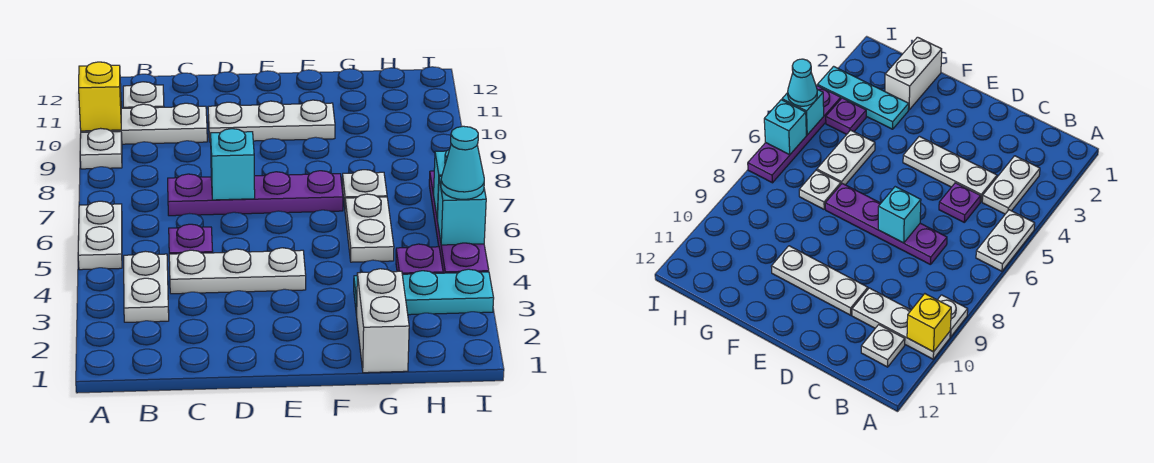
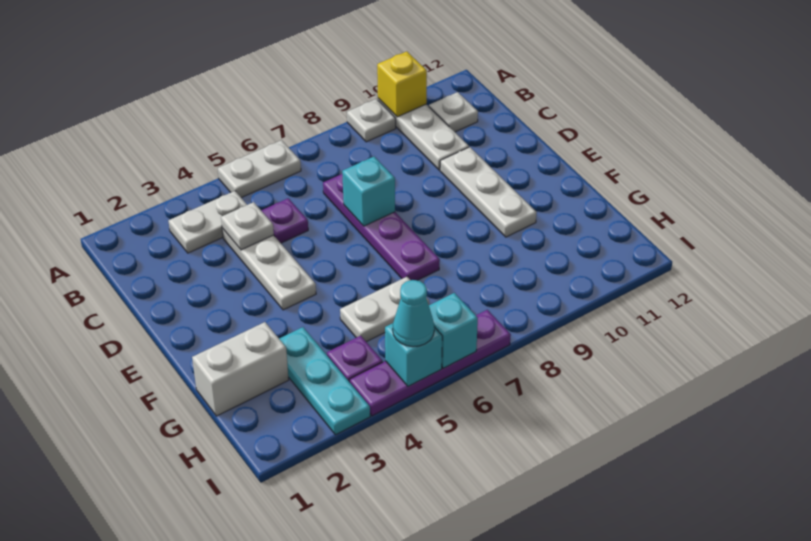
white plate G7 level 1 -> white plate C4 level 2

